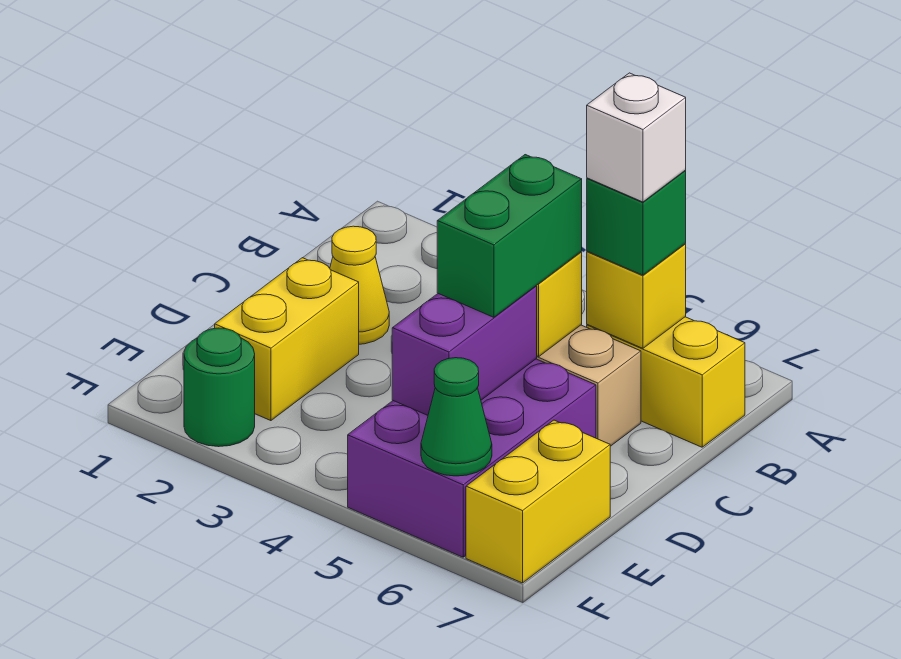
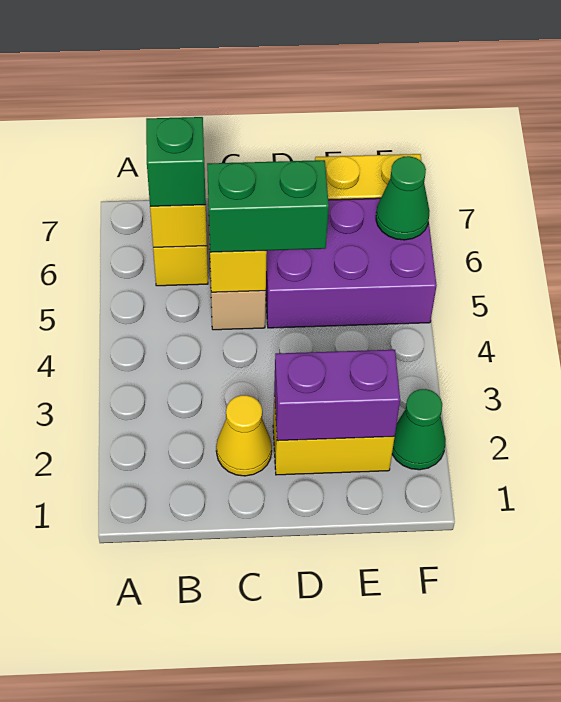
white brick B6 level 4 -> none
purple brick D5:E5 level 2 -> purple brick D2:E2 level 2
green round brick F2 level 1 -> green cone F2 level 1

